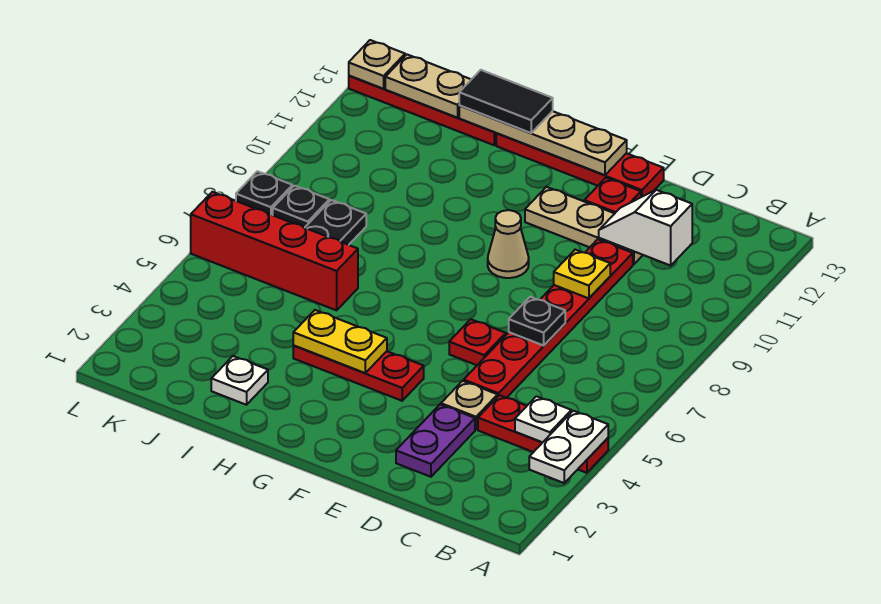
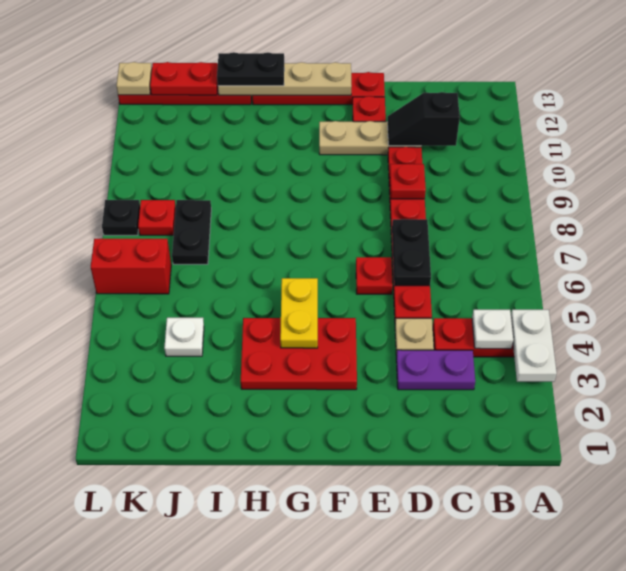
white slope C11:D11 level 2 top C -> black slope C11:D11 level 2 top C
purple plate D2:D3 level 1 -> purple plate C3:D3 level 1
black plate D7 level 2 -> black plate D6:D7 level 2
yellow plate D9 level 2 -> red plate D9 level 2
red plate F4:H4 level 1 -> red plate F3:H4 level 1
tan cone F9 level 1 -> none
yellow plate G4:H4 level 2 -> yellow plate G4:G5 level 2
black tile H13:I13 level 3 -> black plate H13:I13 level 3
white plate I2 level 1 -> white plate J4 level 1
red brick I6:L6 level 1 -> red brick K6:L6 level 1
tan plate J13:K13 level 2 -> red plate J13:K13 level 2
black plate K8 level 1 -> red plate K8 level 1

